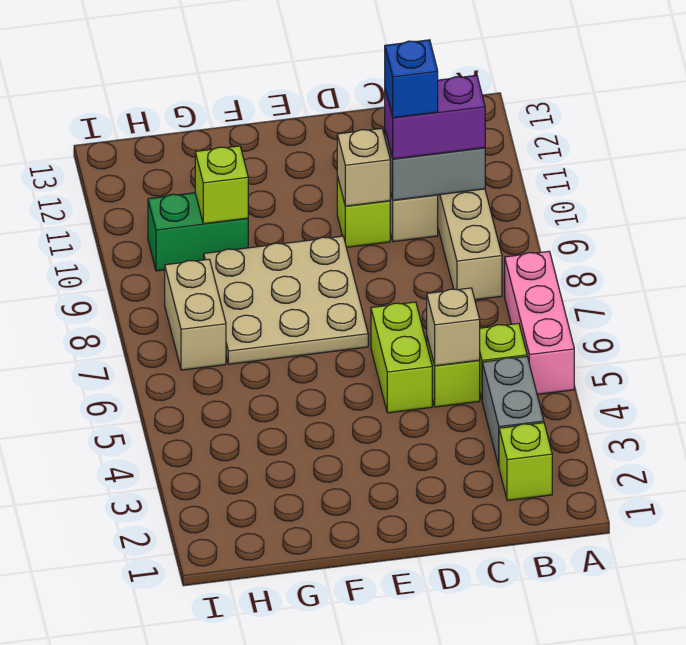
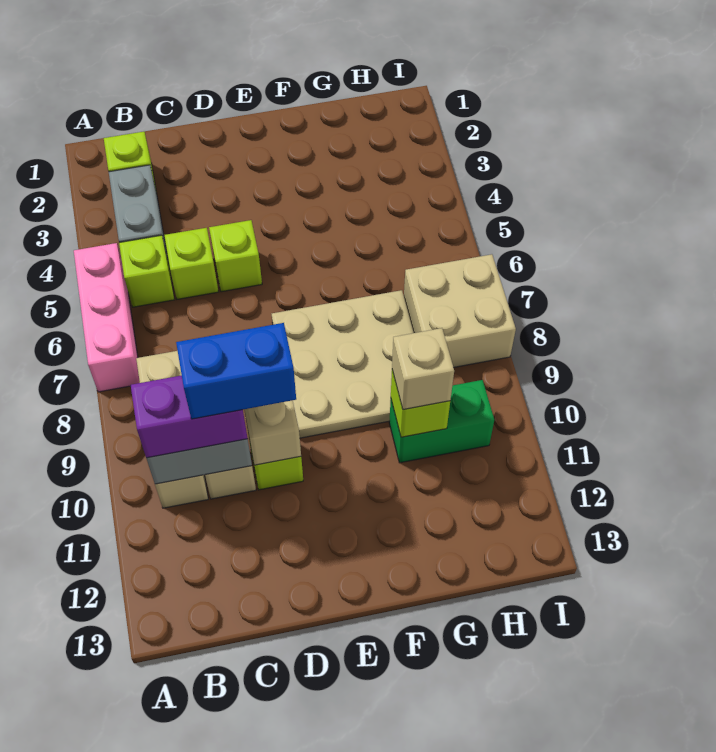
tan brick C5 level 2 -> tan brick G10 level 3
blue brick C10 level 4 -> blue brick C10:D10 level 4
lime brick D5:D6 level 1 -> lime brick D5 level 1
tan brick H7:H8 level 1 -> tan brick H7:I8 level 1

